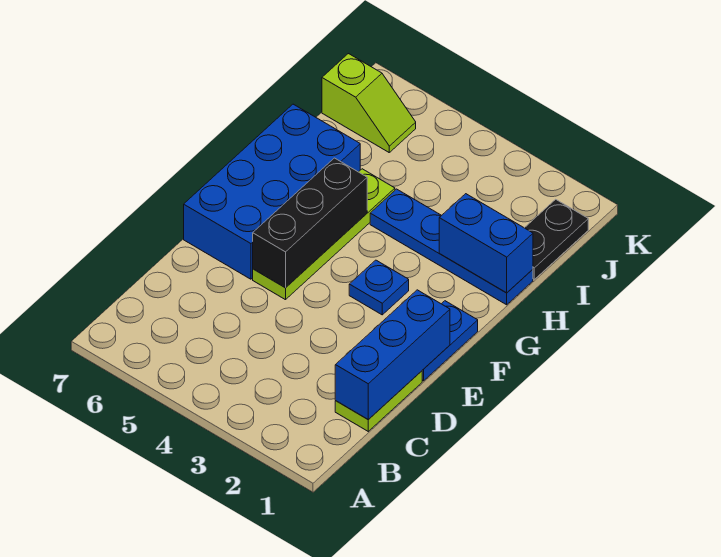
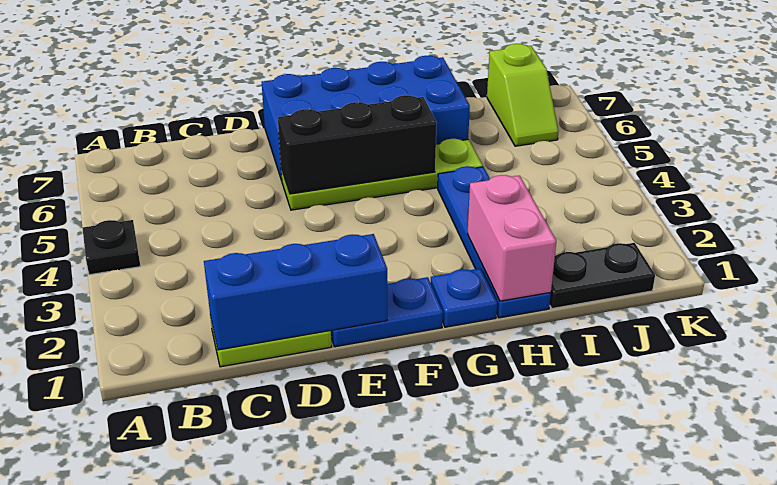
none -> black plate A4 level 1
blue plate F3 level 1 -> blue plate G1 level 1
blue brick H1:H2 level 2 -> pink brick H1:H2 level 2

